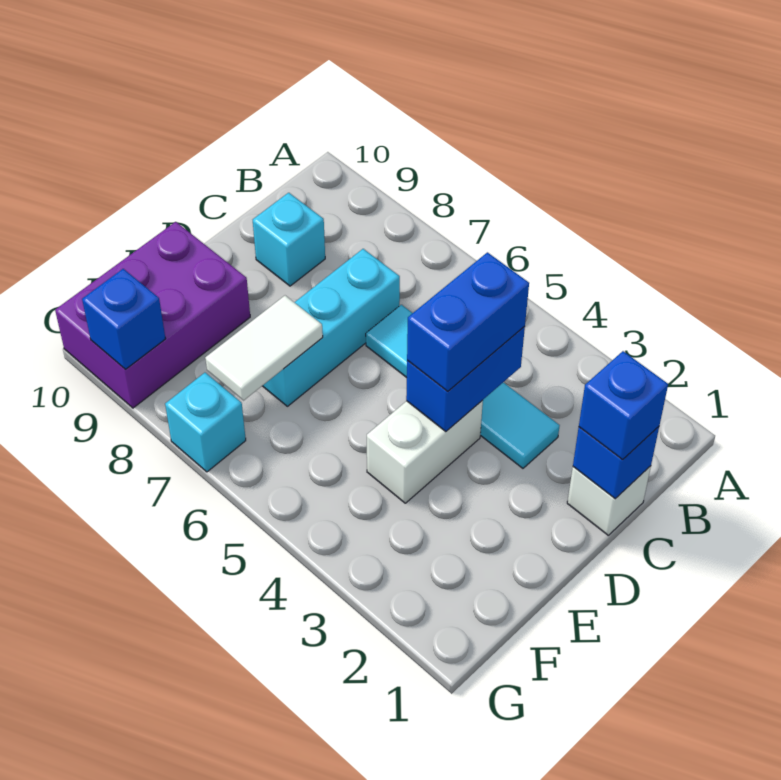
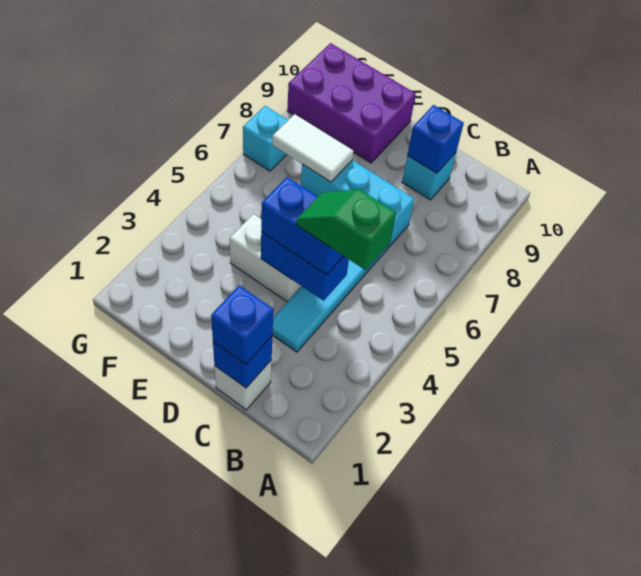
none -> green slope B4:C4 level 4 top B
blue brick G9 level 2 -> blue brick C9 level 2

